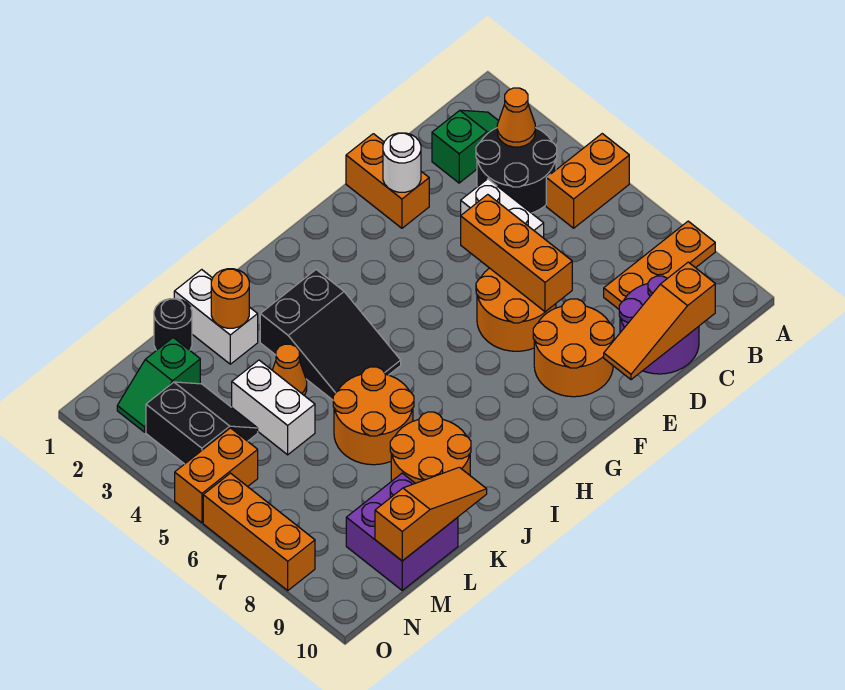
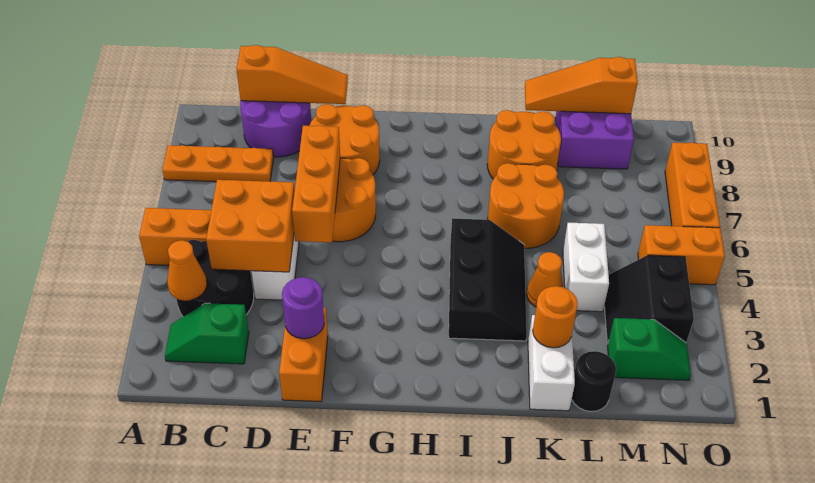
none -> orange brick C4:D5 level 2
white round brick E2 level 2 -> purple round brick E2 level 2
black slope I3:J5 level 1 top 3 -> black slope I3:J5 level 1 top I

